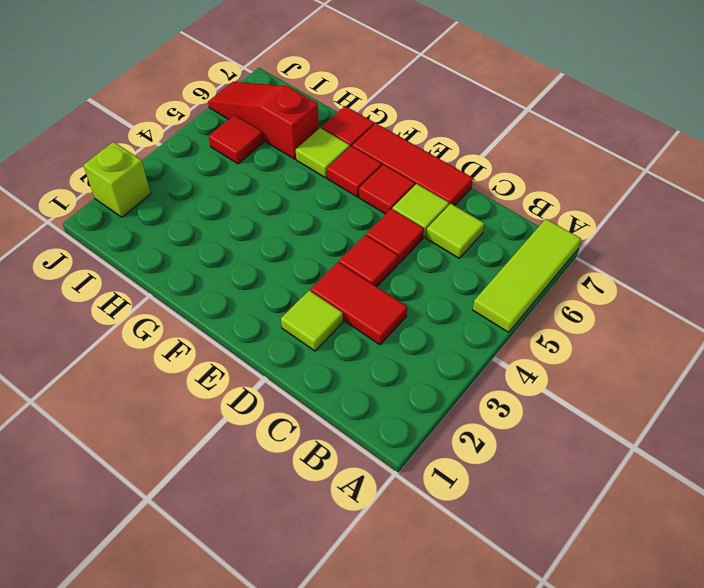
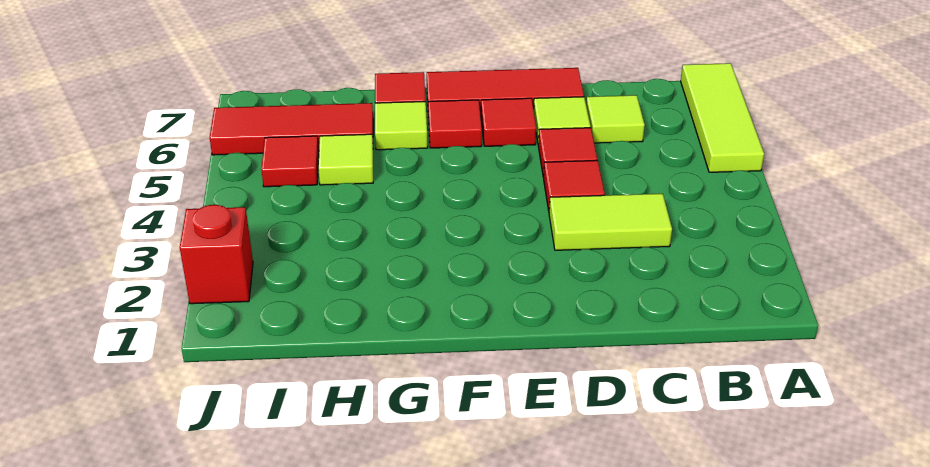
red tile C3:D3 level 1 -> lime tile C3:D3 level 1
lime tile D2 level 1 -> lime tile H5 level 1
red slope H6:J6 level 1 top H -> red tile H6:J6 level 1
lime brick J2 level 1 -> red brick J2 level 1

